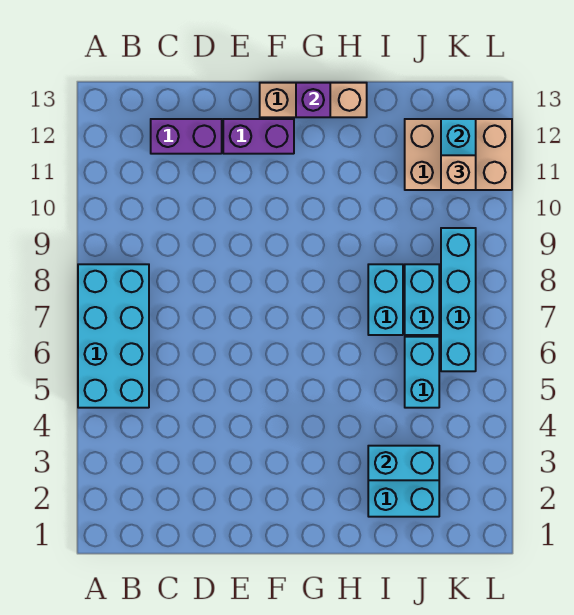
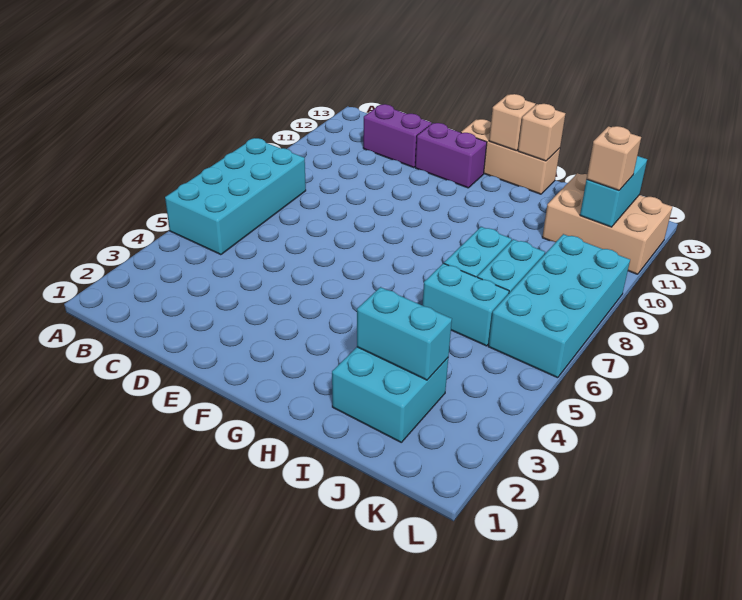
purple brick G13 level 2 -> tan brick G13 level 2
none -> tan brick H13 level 2
cyan brick J5:J6 level 1 -> cyan brick I6:J6 level 1
cyan brick K6:K9 level 1 -> cyan brick K6:L9 level 1

